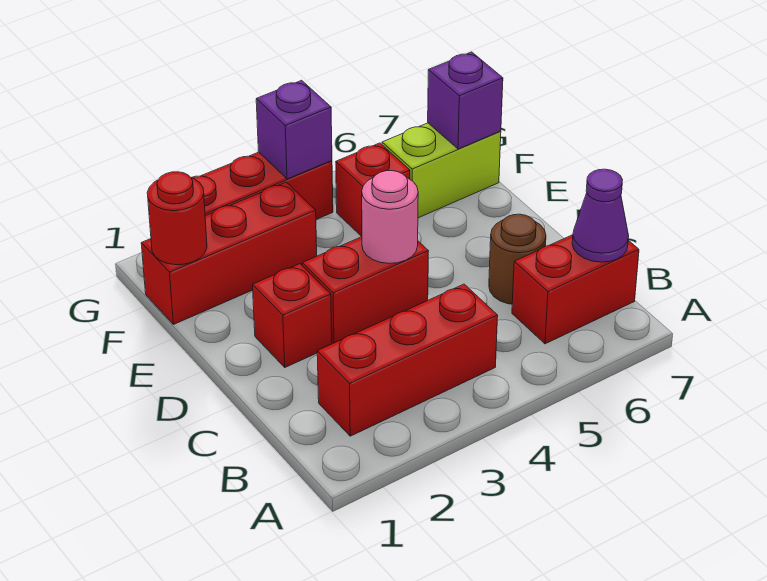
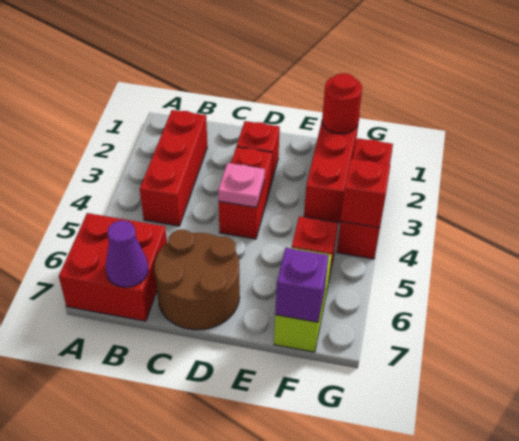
red brick B6:B7 level 1 -> red brick A6:B7 level 1
brown round brick C6 level 1 -> brown round brick C6:D7 level 1
pink round brick D4 level 2 -> pink plate D4 level 2
purple brick G4 level 2 -> red brick G4 level 2

